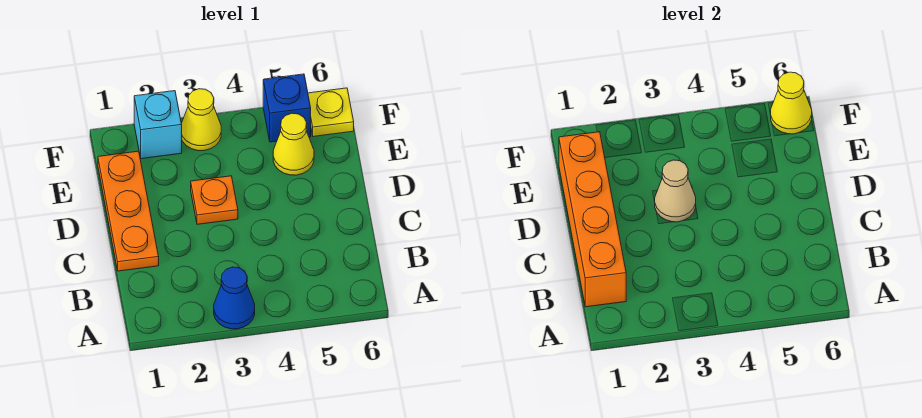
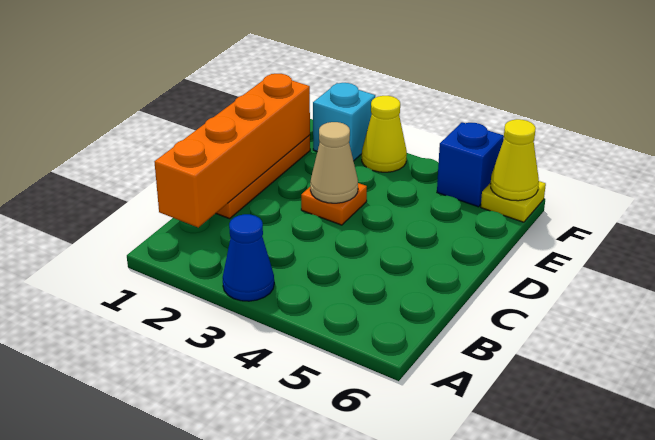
yellow cone E5 level 1 -> none

